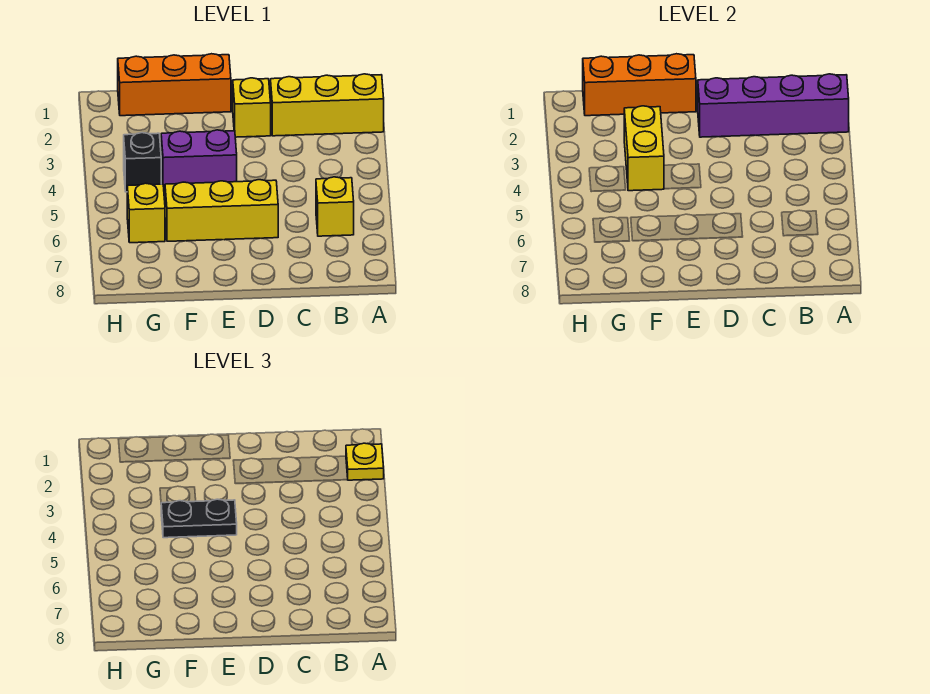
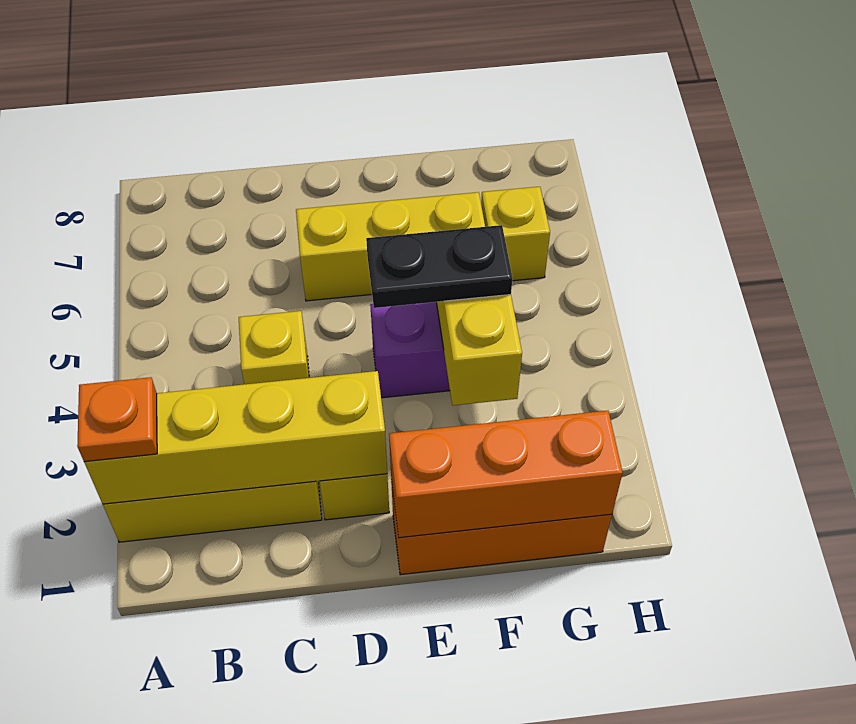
purple brick A2:D2 level 2 -> yellow brick A2:D2 level 2
yellow plate A2 level 3 -> orange plate A2 level 3
yellow brick B6 level 1 -> yellow brick C4 level 1
black brick G4 level 1 -> none

